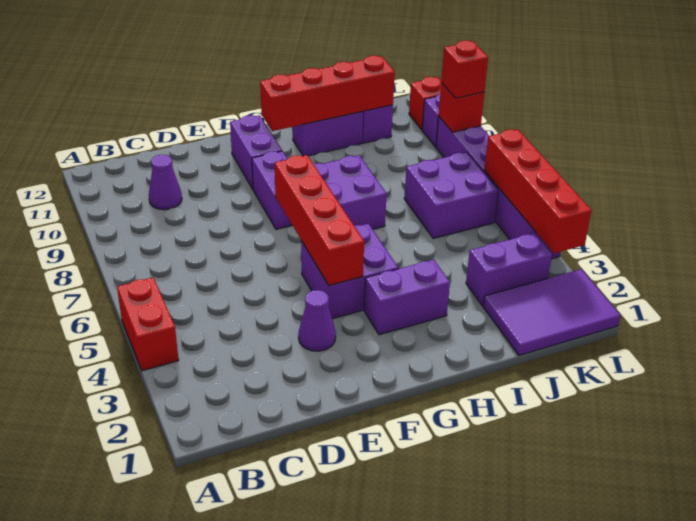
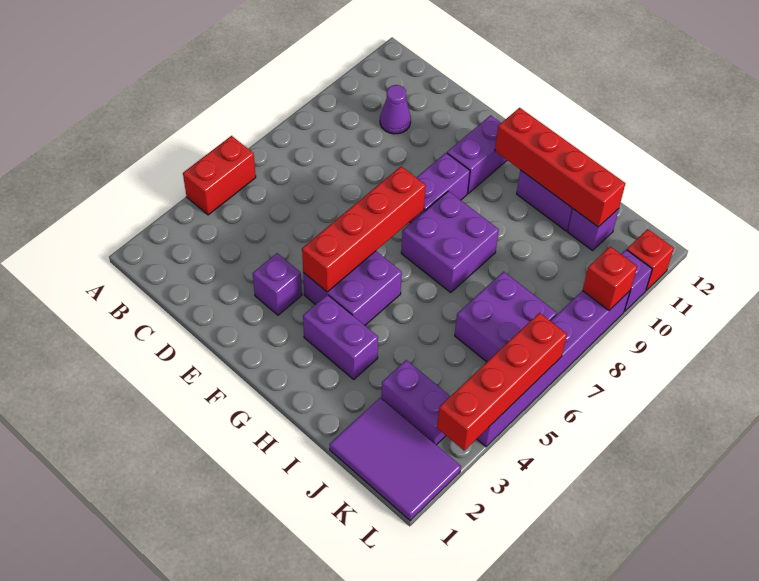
purple cone E3 level 1 -> purple brick E3 level 1
red brick L9 level 3 -> none

